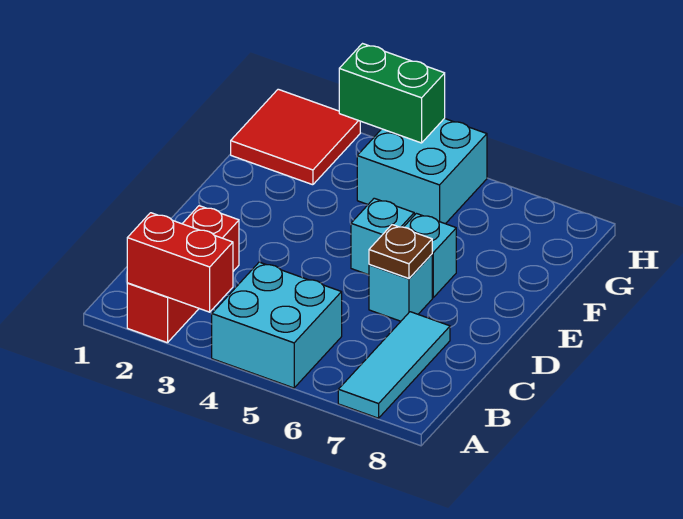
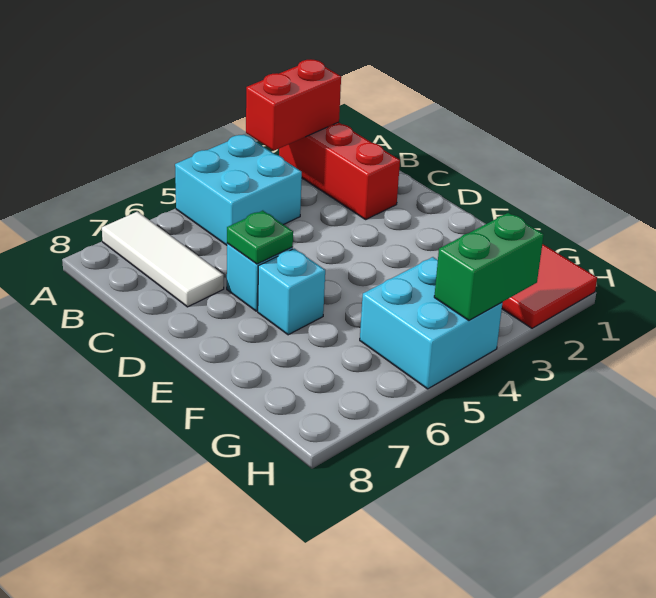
cyan tile A7:C7 level 1 -> white tile A7:C7 level 1
brown plate D6 level 2 -> green plate D6 level 2
cyan brick E5 level 1 -> none

